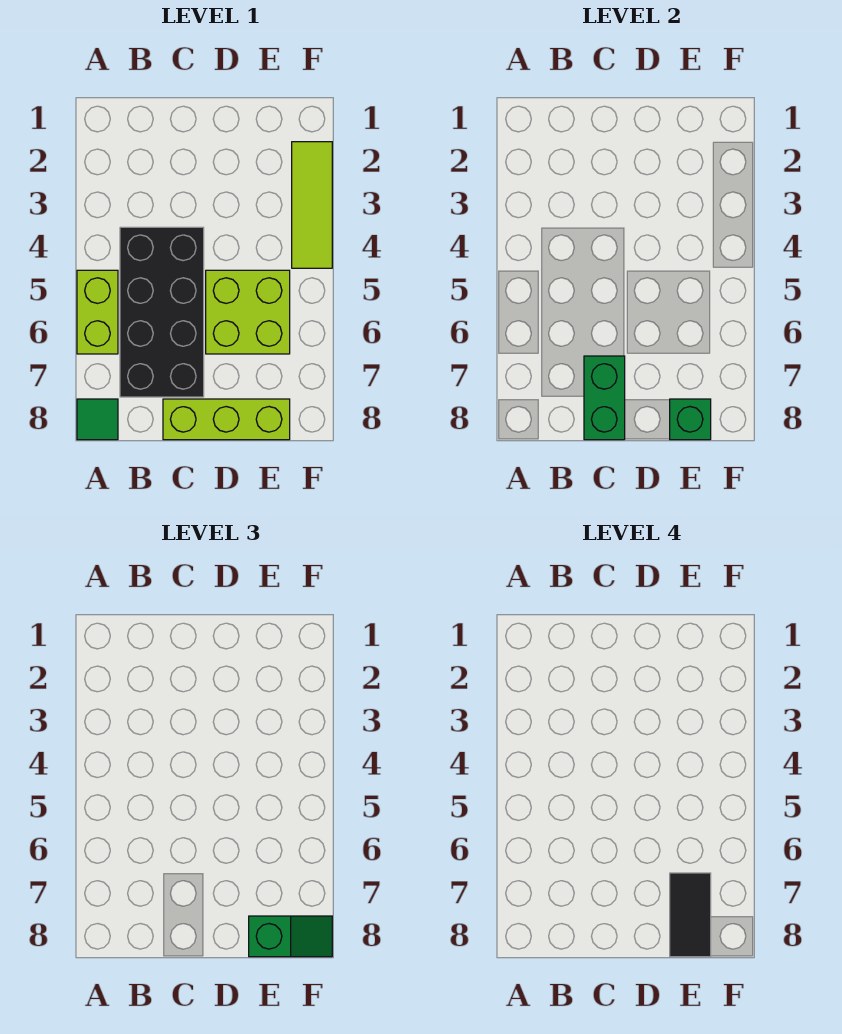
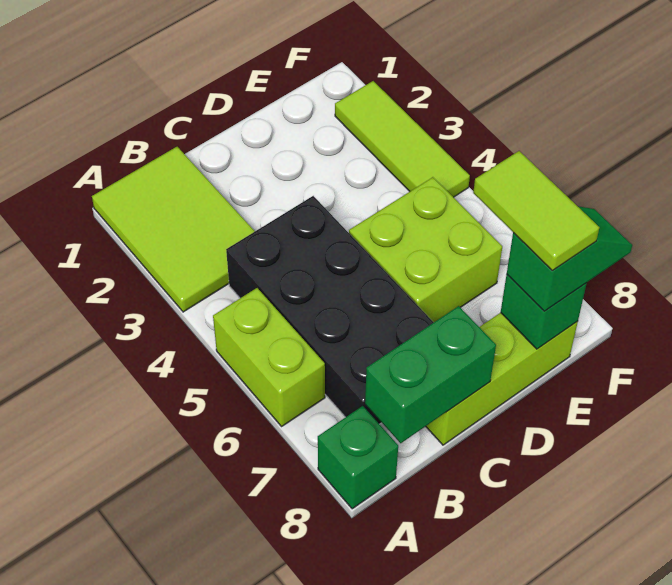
none -> lime tile A1:B3 level 1
green tile A8 level 1 -> green brick A8 level 1
green brick C7:C8 level 2 -> green brick B8:C8 level 2
black tile E7:E8 level 4 -> lime tile E7:E8 level 4

